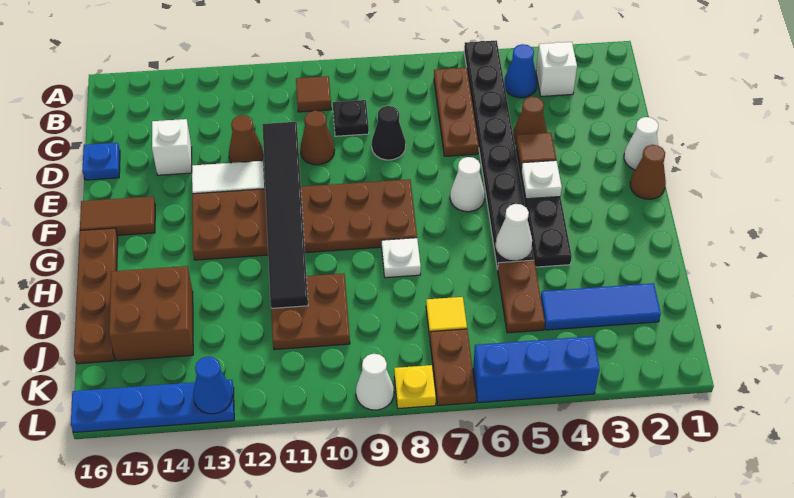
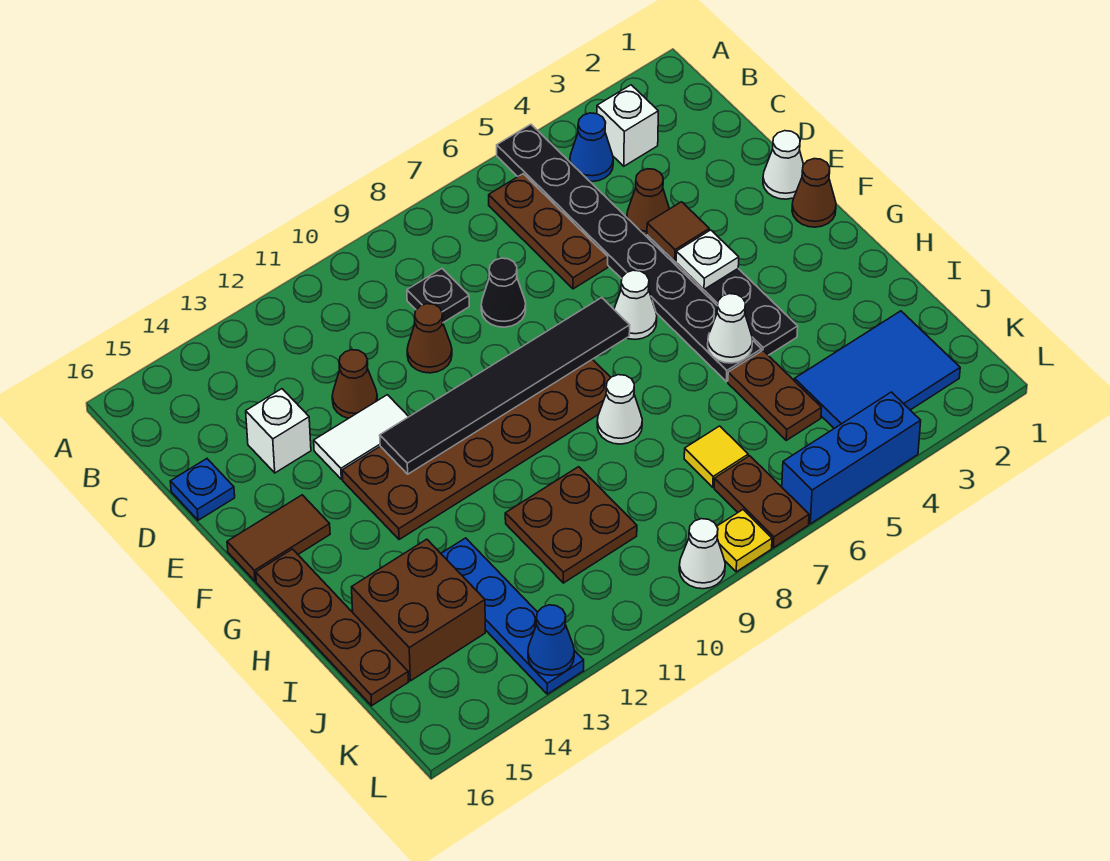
brown tile B10 level 1 -> none
black tile D11:I11 level 2 -> black tile F7:F12 level 2
white plate H8 level 1 -> white cone H8 level 1
blue tile J2:J4 level 1 -> blue tile J2:K4 level 1
blue plate L13:L16 level 1 -> blue plate I13:L13 level 1

